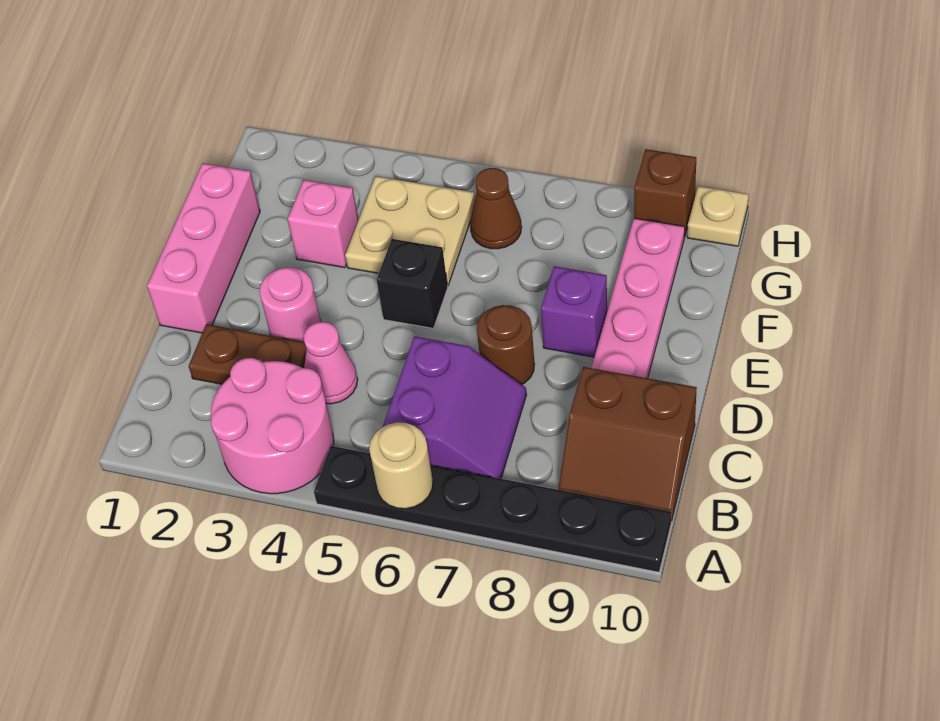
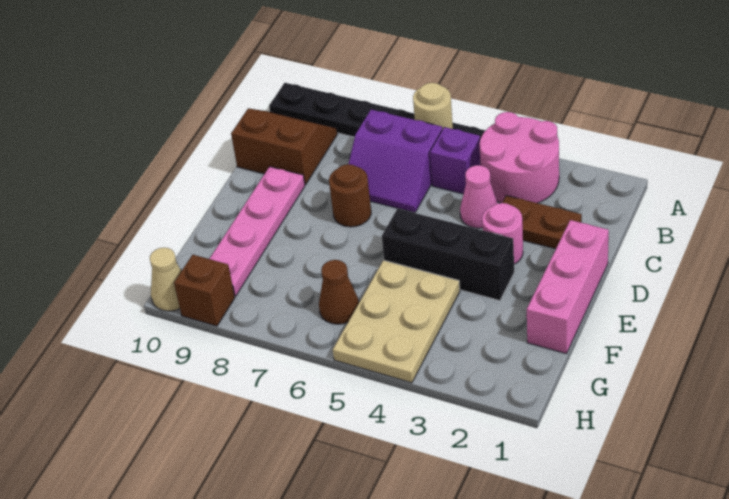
purple slope B6:C7 level 1 top 6 -> purple slope B6:C7 level 1 top B
black brick E5 level 1 -> black brick E3:E5 level 1
purple brick E8 level 1 -> purple brick B5 level 1
pink brick F3 level 1 -> none
tan plate F4:G5 level 1 -> tan plate F4:H5 level 1
tan plate H10 level 1 -> tan cone H10 level 1

